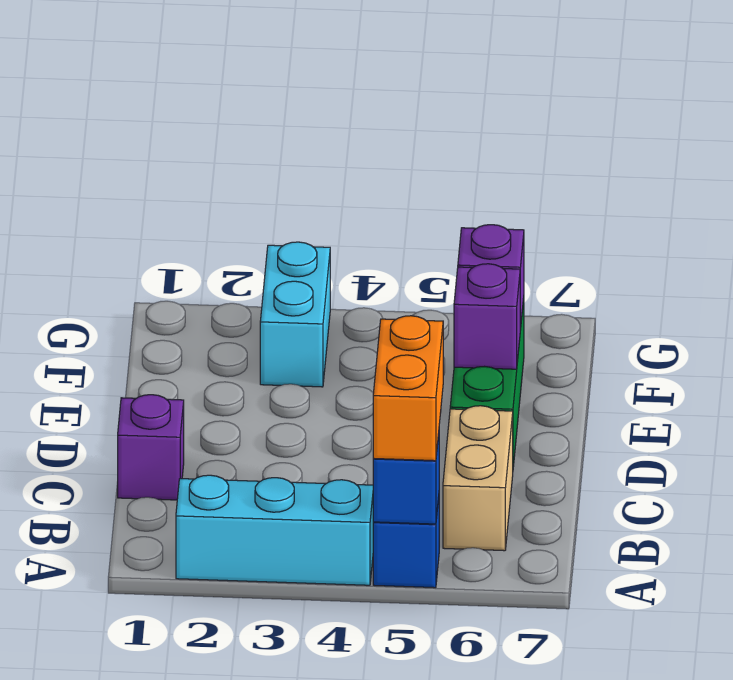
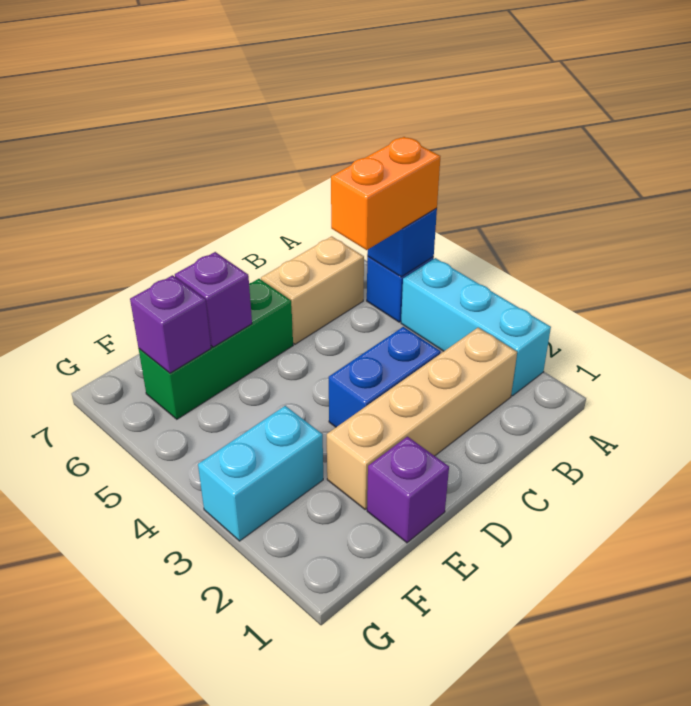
none -> tan brick B2:E2 level 1
purple brick C1 level 1 -> purple brick E1 level 1
none -> blue brick C3:D3 level 1

